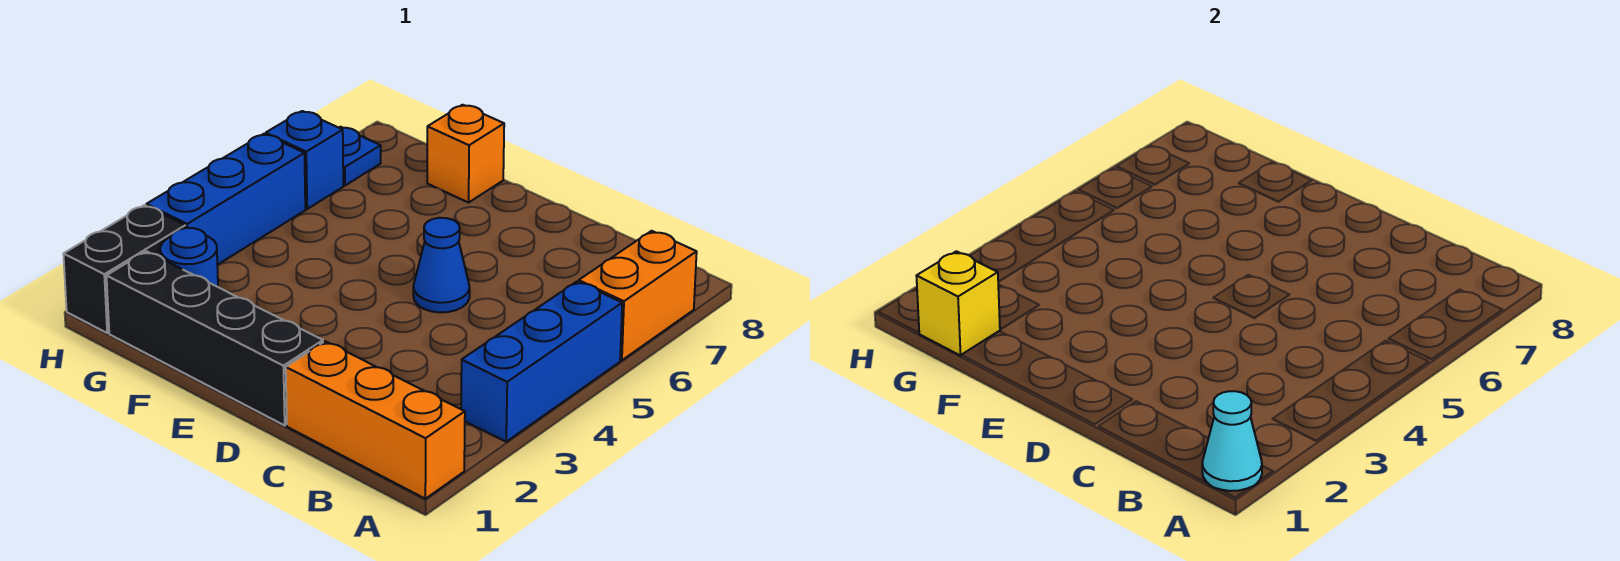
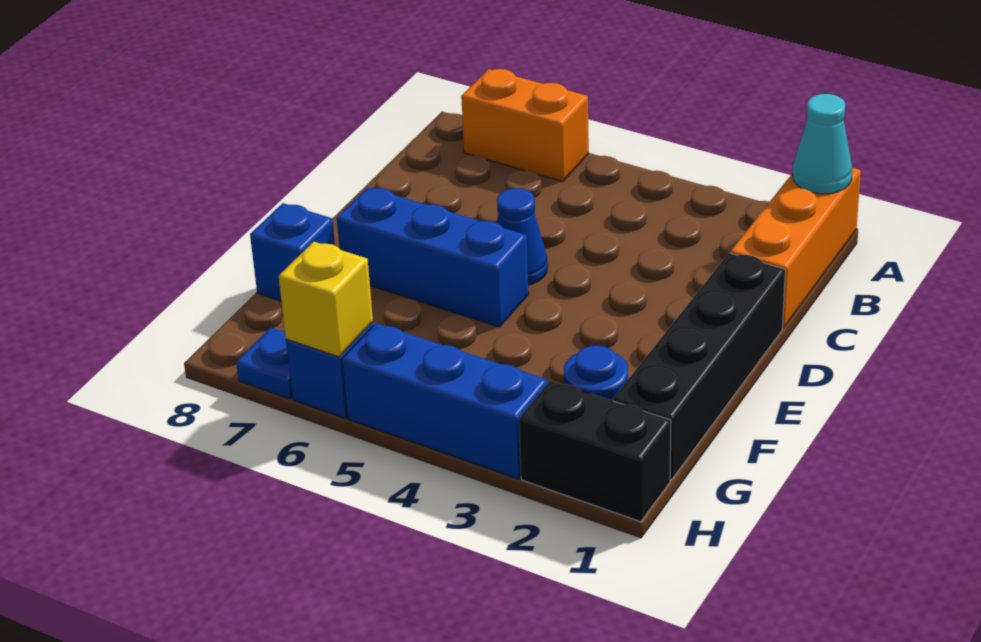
blue brick A3:A5 level 1 -> blue brick E5:E7 level 1
orange brick F8 level 1 -> blue brick F8 level 1
yellow brick G1 level 2 -> yellow brick H6 level 2

